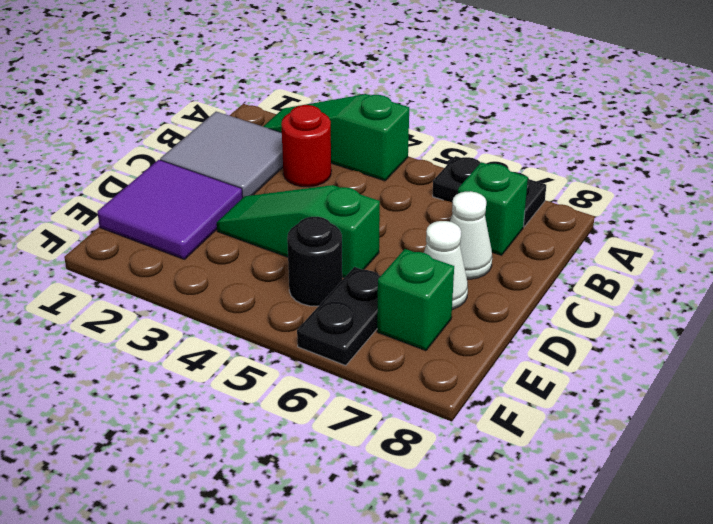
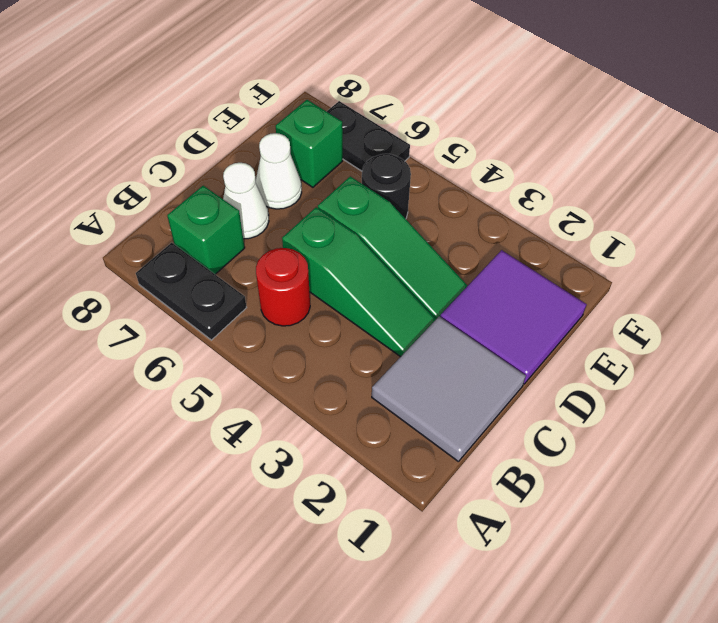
green slope A2:A4 level 1 top 4 -> green slope C3:C5 level 1 top 5
red round brick B3 level 1 -> red round brick B5 level 1
black plate E6:F6 level 1 -> black plate F6:F7 level 1

